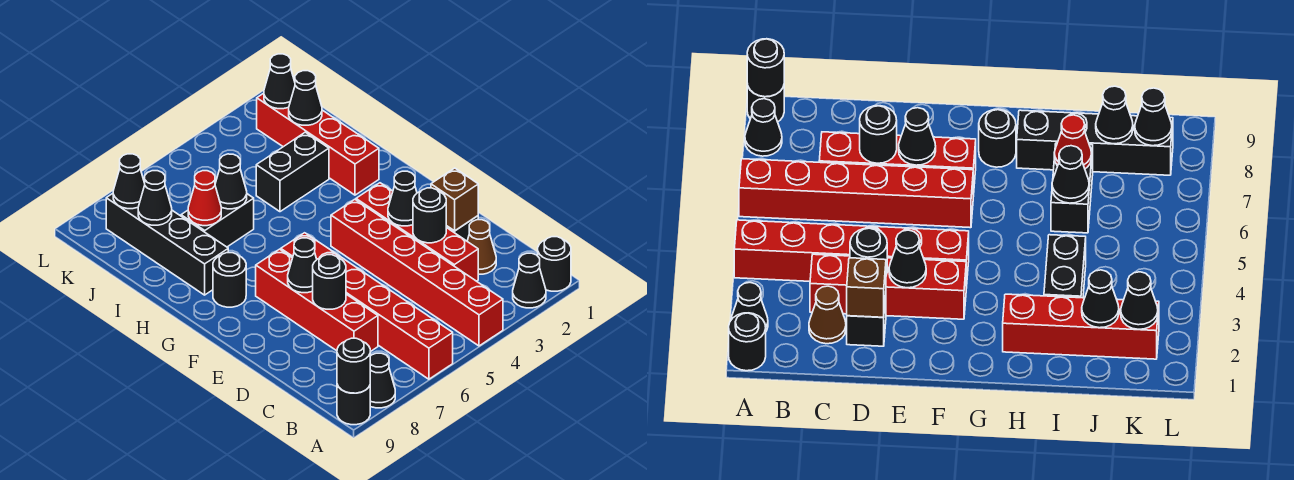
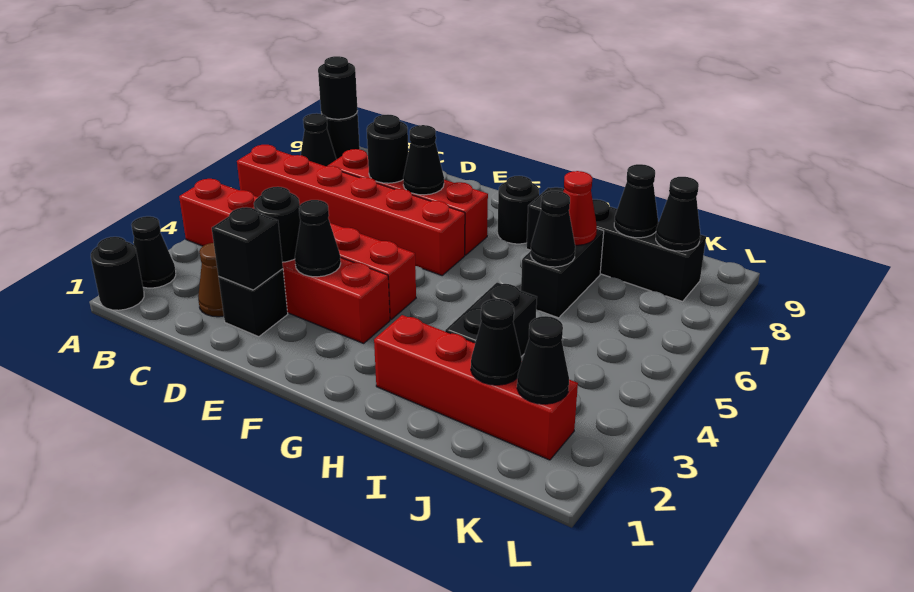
brown brick D2 level 2 -> black brick D2 level 2

